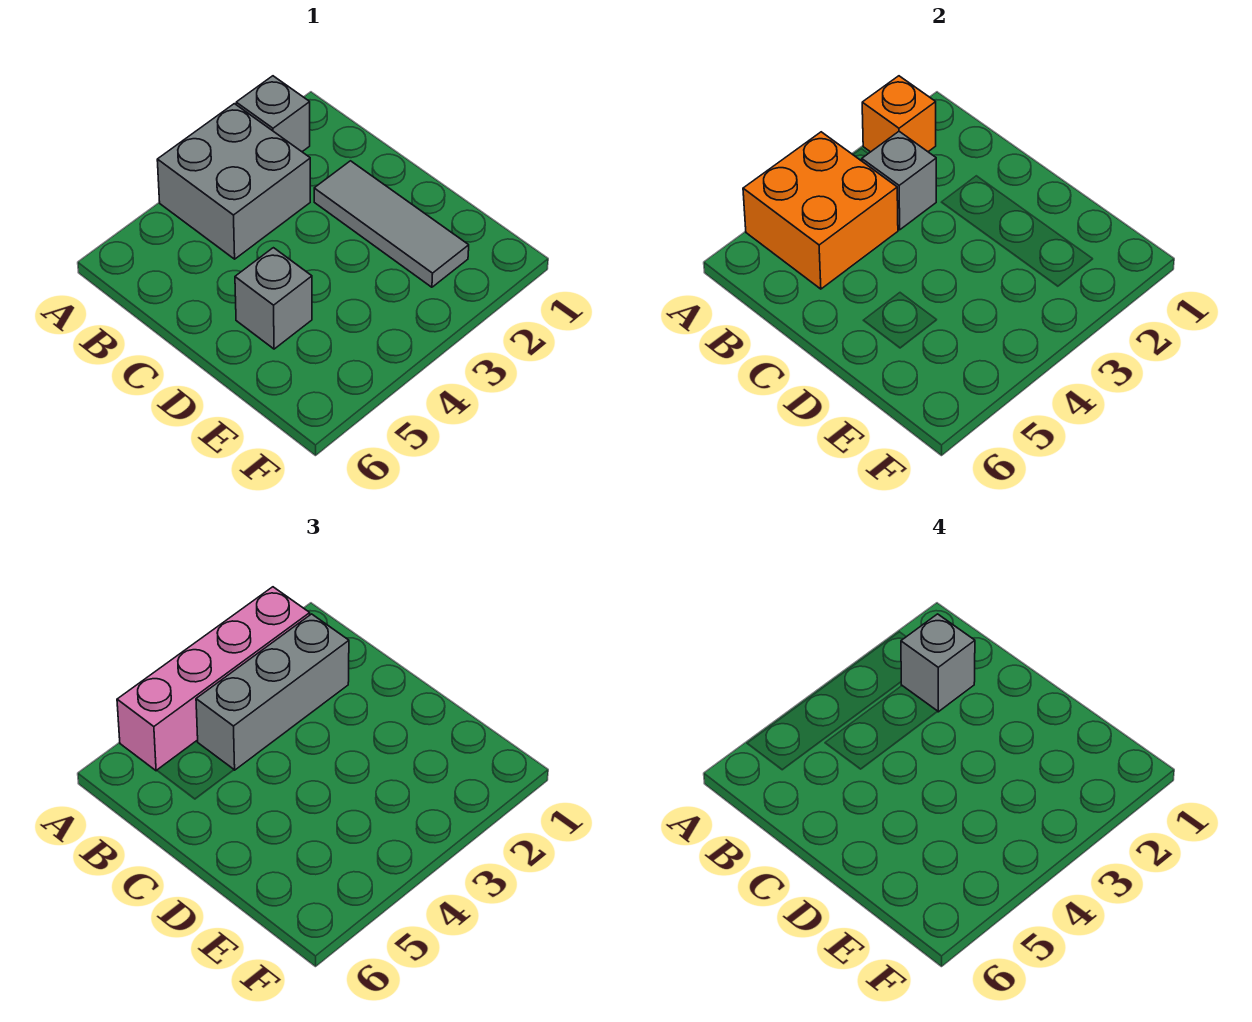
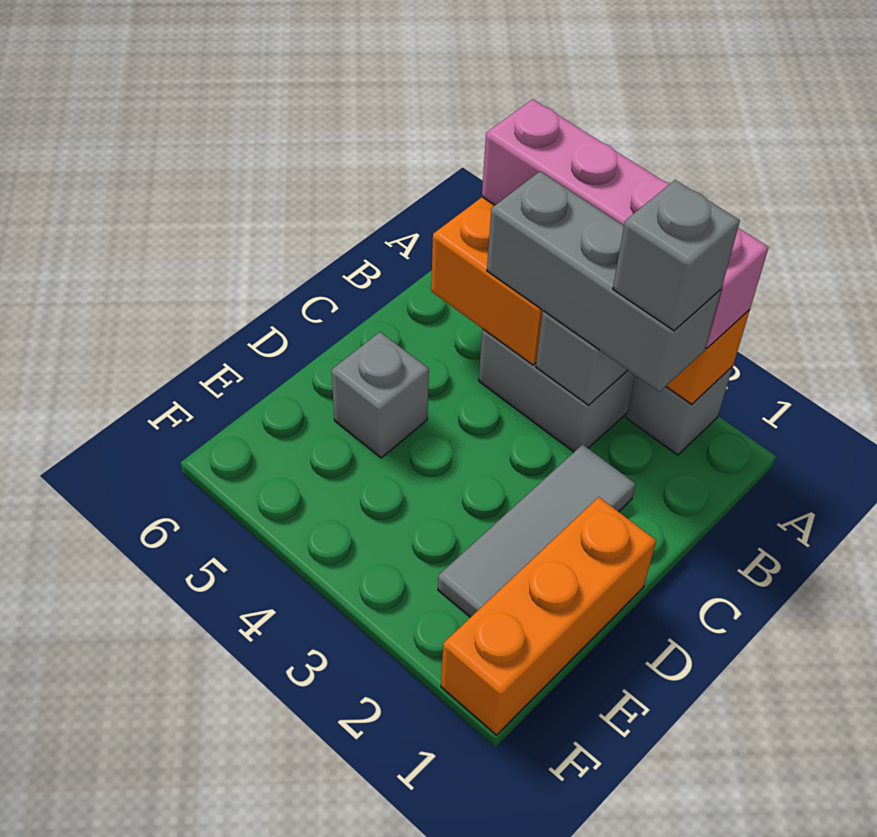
none -> orange brick D1:F1 level 1

